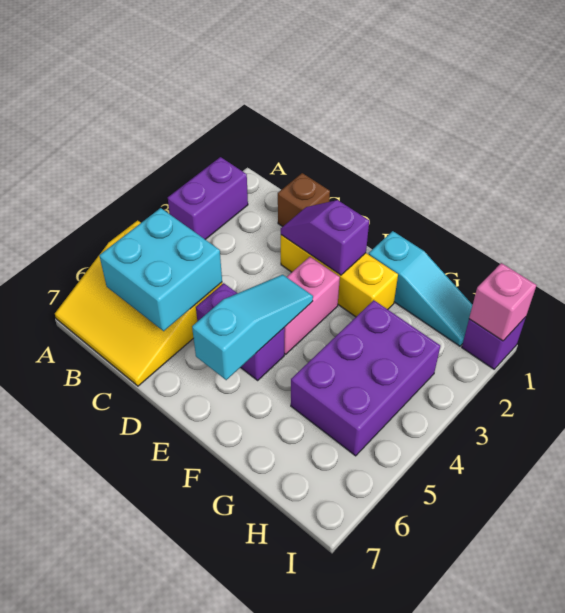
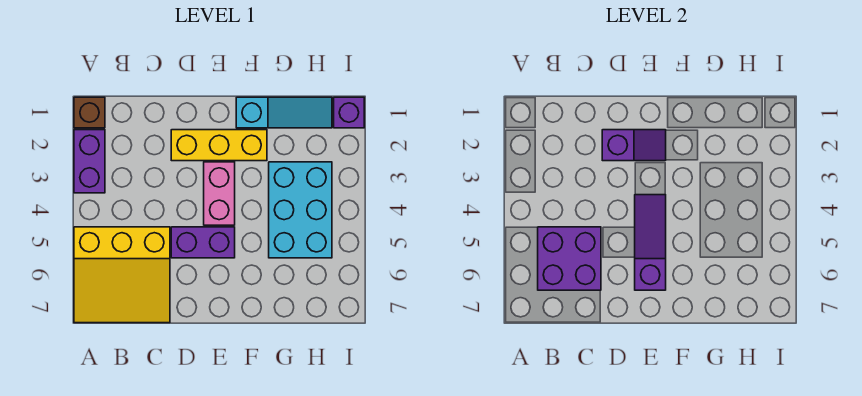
cyan brick B5:C6 level 2 -> purple brick B5:C6 level 2
brown brick C1 level 1 -> brown brick A1 level 1
purple slope D2:E2 level 2 top E -> purple slope D2:E2 level 2 top D
cyan slope E4:E6 level 2 top 6 -> purple slope E4:E6 level 2 top 6
purple brick G3:H5 level 1 -> cyan brick G3:H5 level 1
pink brick I1 level 2 -> none

